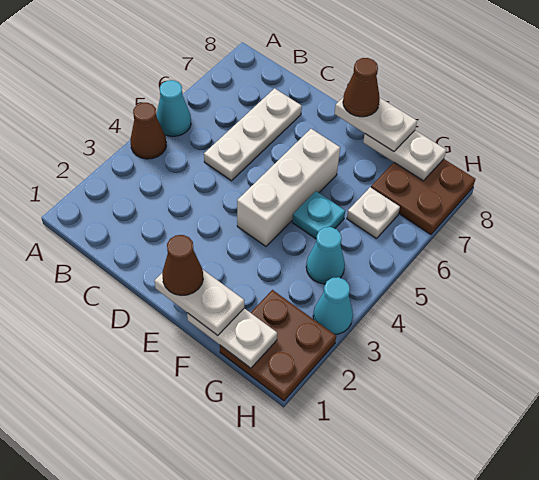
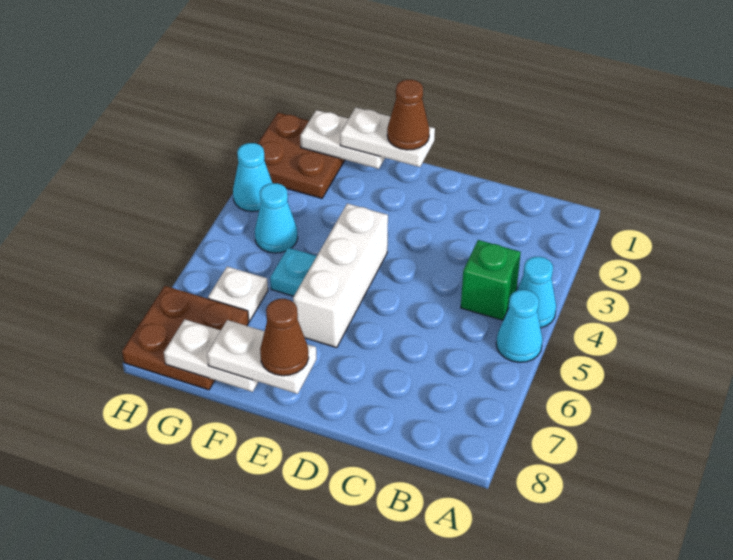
brown cone A4 level 1 -> cyan cone A4 level 1
none -> green brick B4 level 1
white plate C5:C7 level 1 -> none

